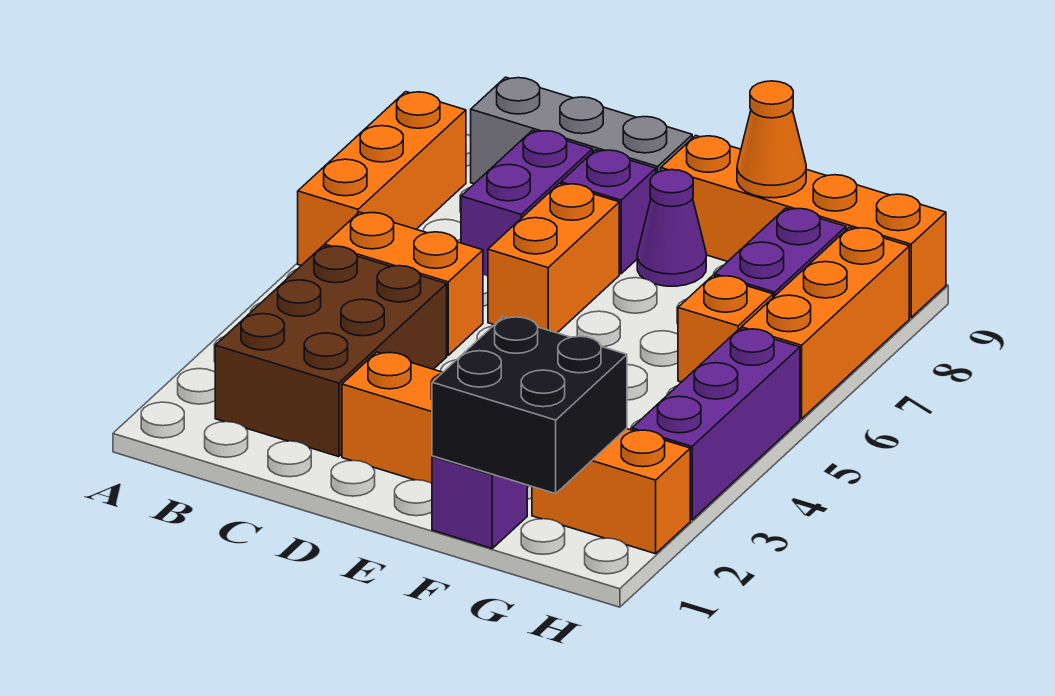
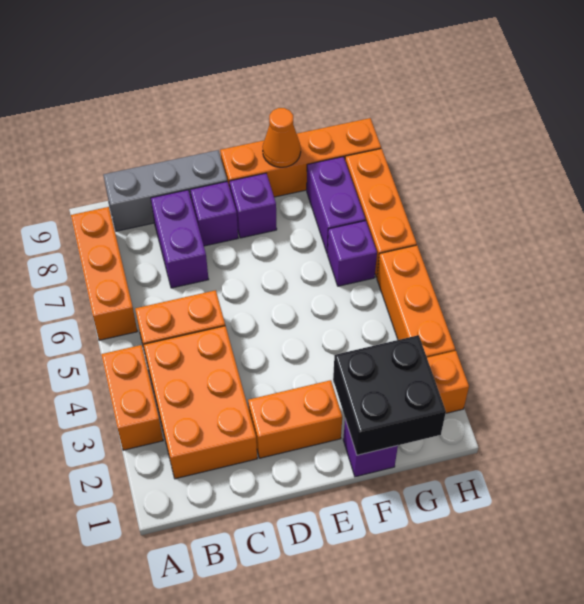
brown brick B2:C4 level 1 -> orange brick B2:C4 level 1
orange brick D6:D7 level 1 -> orange brick A3:A4 level 1
purple cone E8 level 1 -> purple brick E8 level 1
orange brick G6 level 1 -> purple brick G6 level 1
purple brick H3:H5 level 1 -> orange brick H3:H5 level 1

